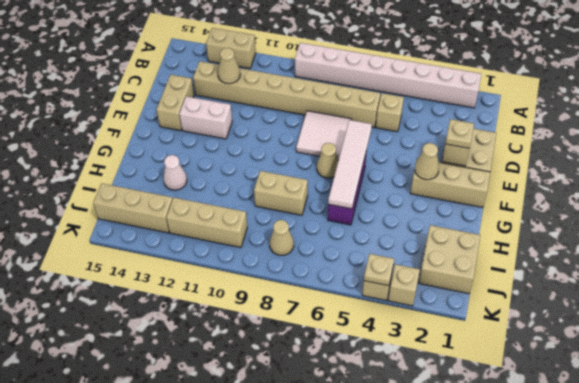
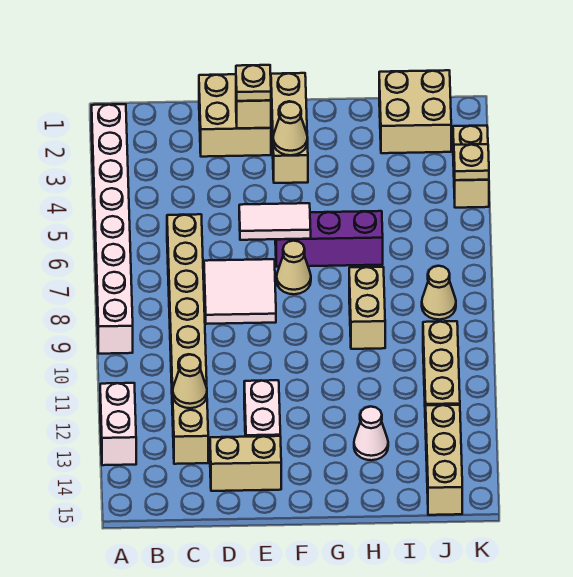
tan brick A12:A13 level 1 -> white brick A12:A13 level 1
tan brick C5 level 1 -> none
white tile E6:H6 level 2 -> white tile E6:F6 level 2

